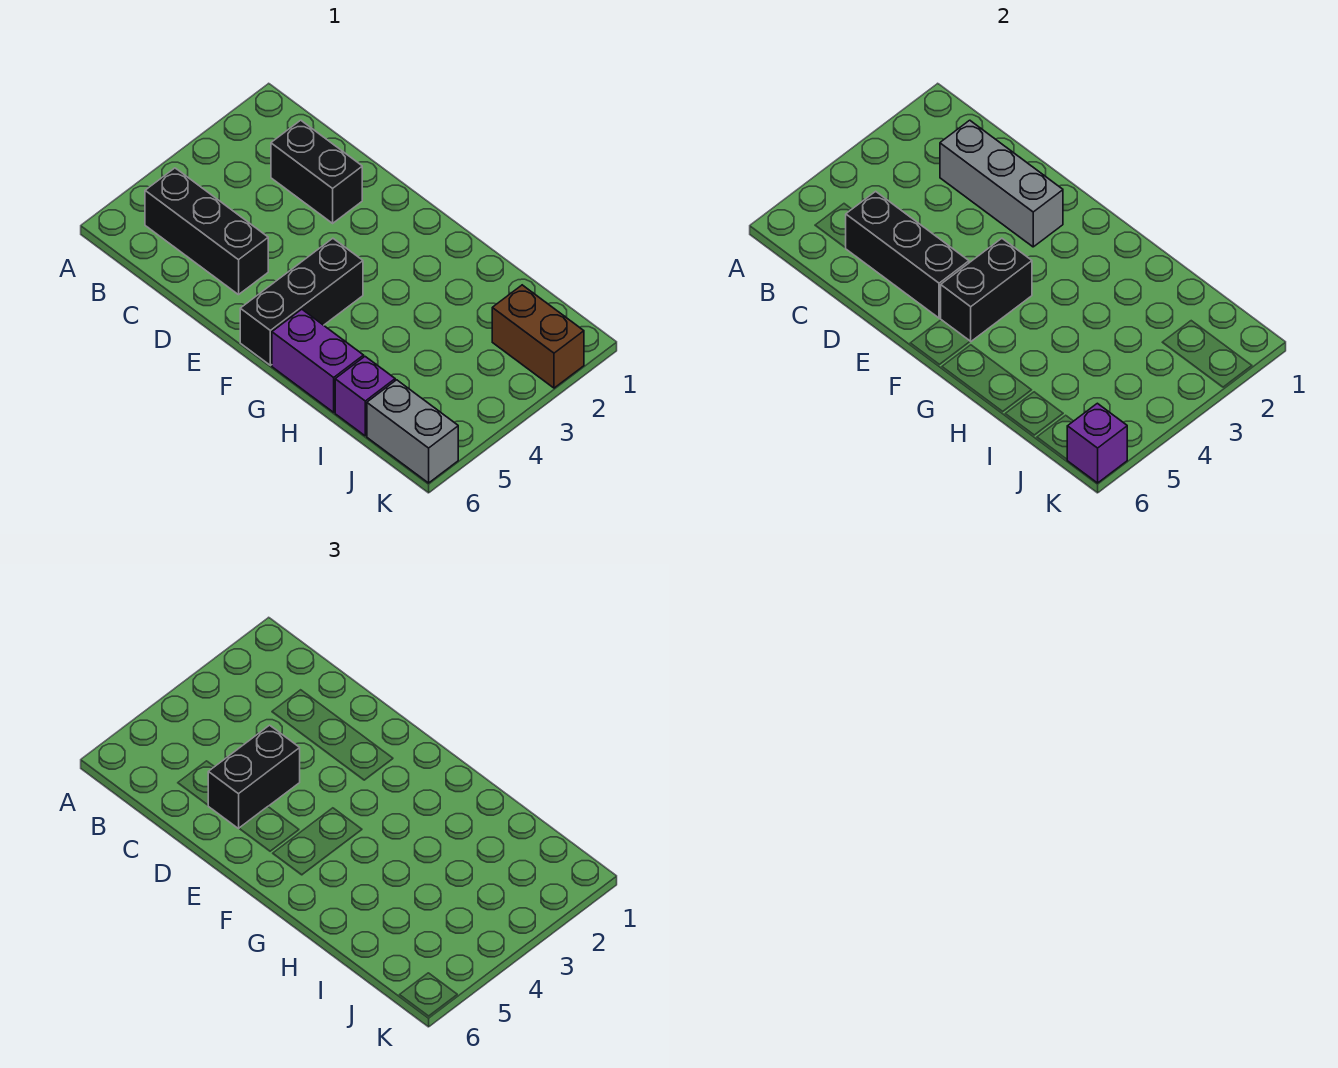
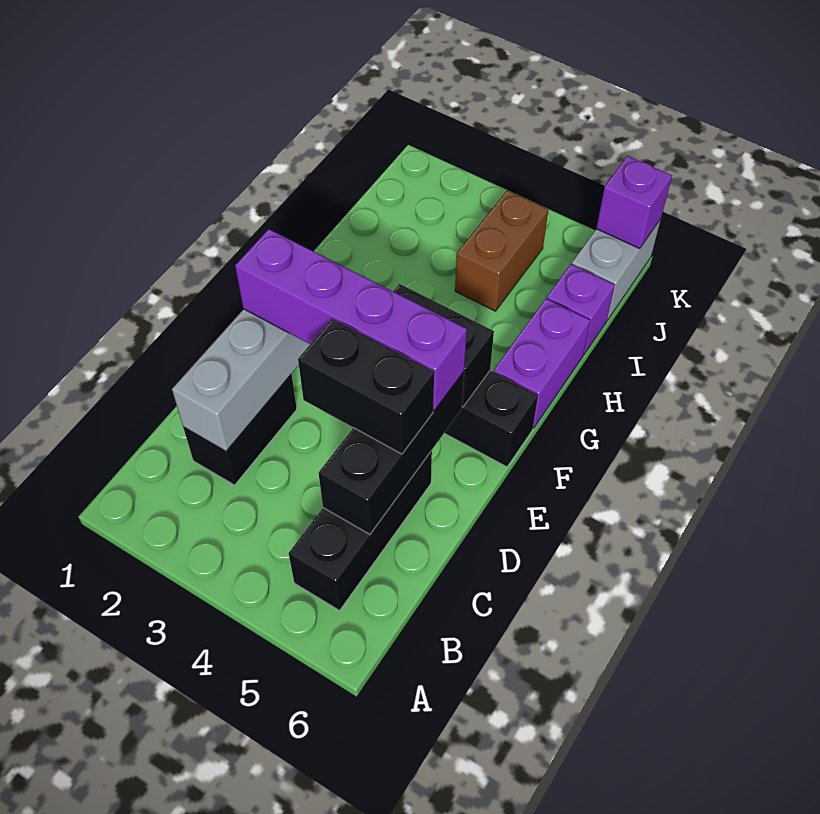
none -> purple brick E2:E5 level 3
brown brick J2:K2 level 1 -> brown brick I4:J4 level 1

